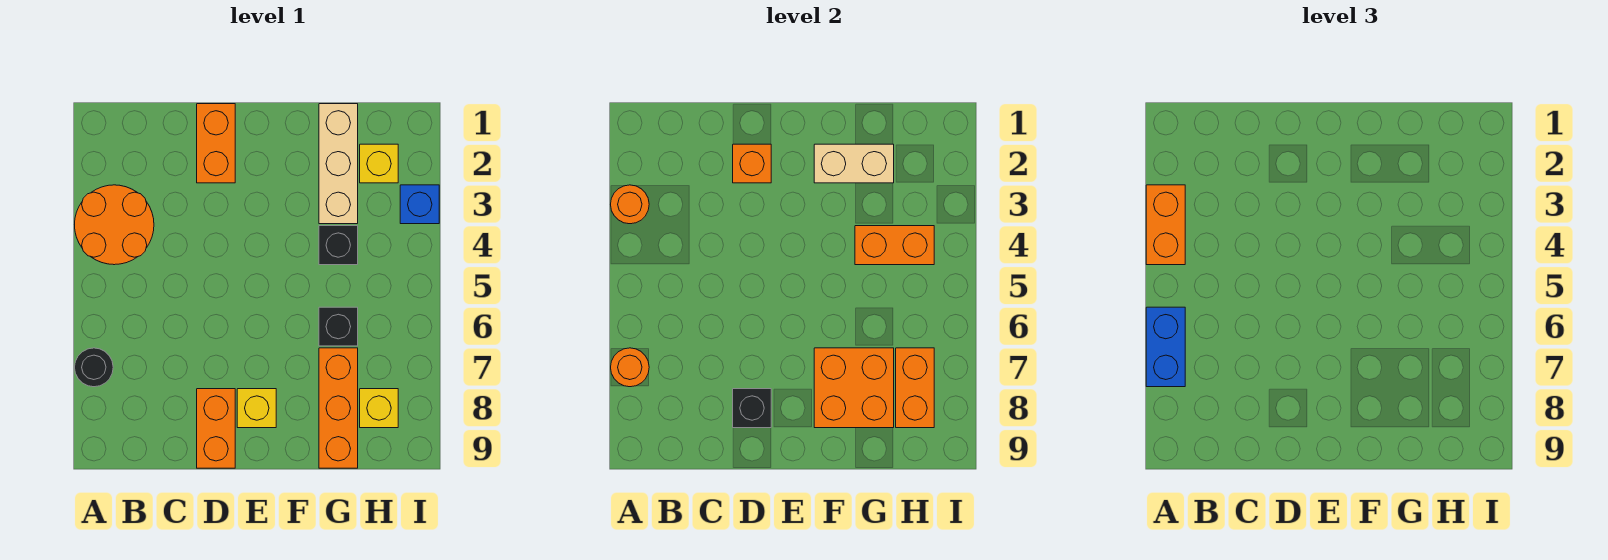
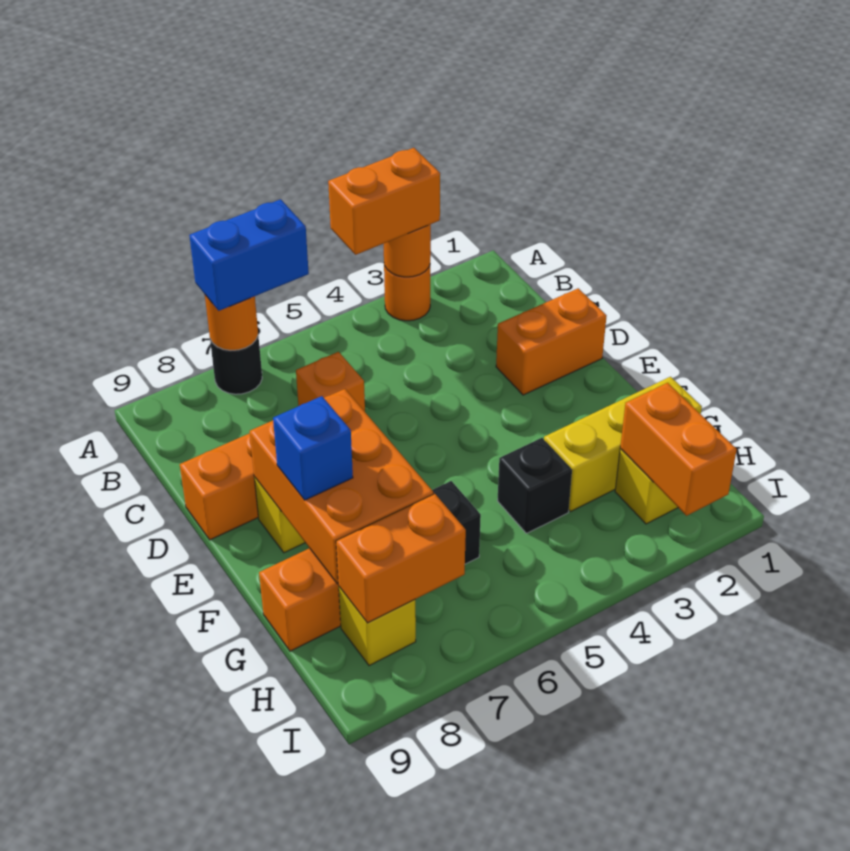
orange round brick A3:B4 level 1 -> orange round brick A3 level 1
orange brick D2 level 2 -> orange brick C6 level 1
black brick D8 level 2 -> none
tan brick F2:G2 level 2 -> none
orange brick F7:G8 level 2 -> orange brick E7:G8 level 2
tan brick G1:G3 level 1 -> yellow brick G1:G3 level 1
orange brick G4:H4 level 2 -> orange brick H2:I2 level 2
blue brick I3 level 1 -> blue brick F8 level 3

